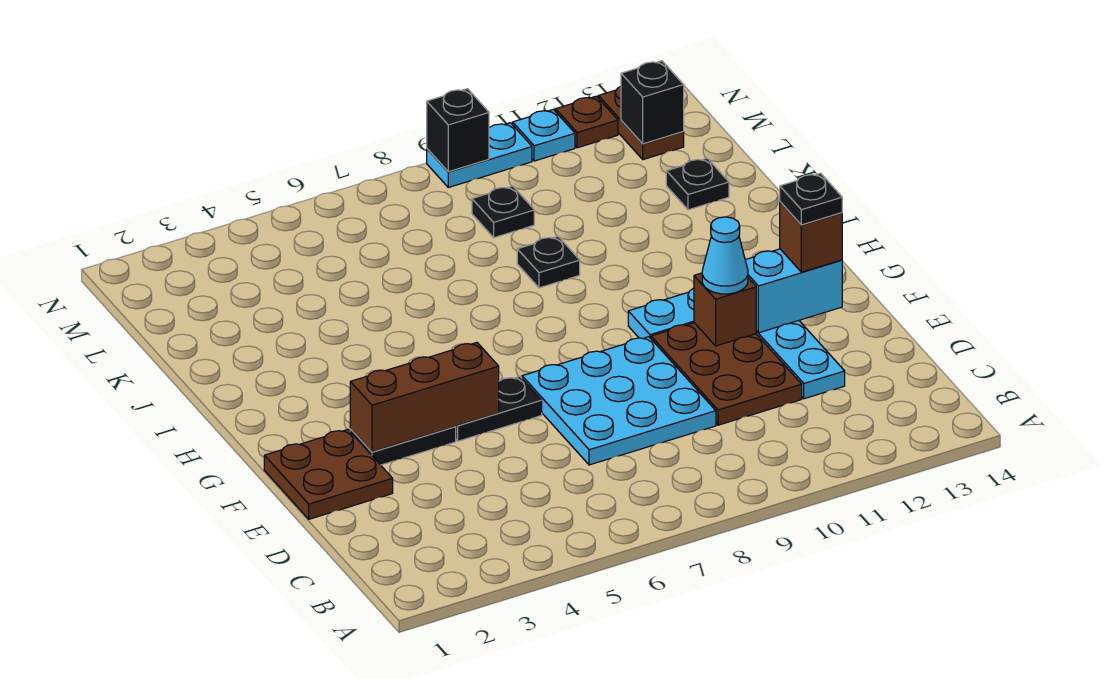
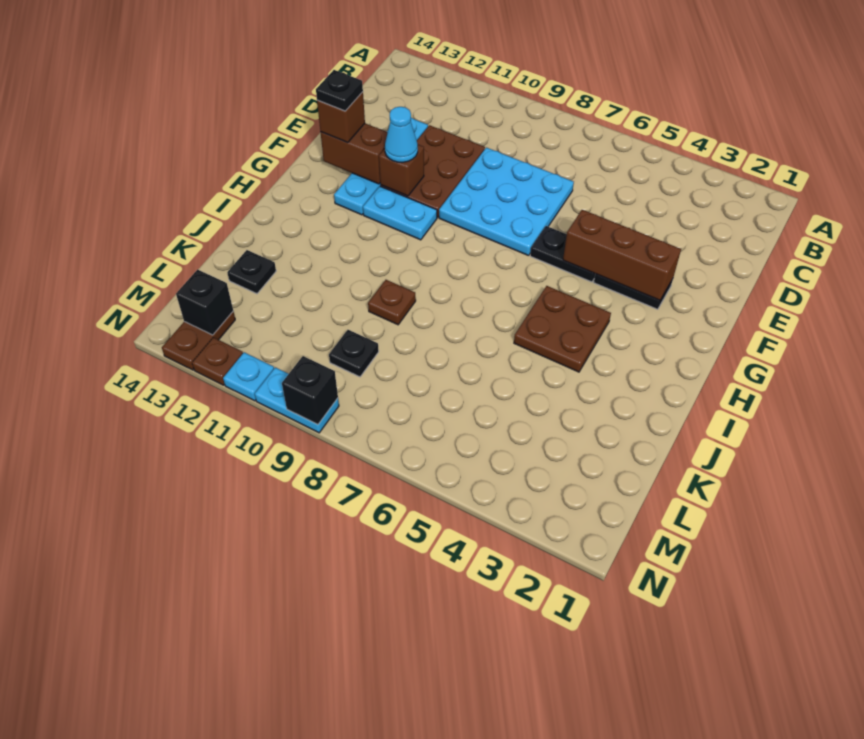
brown plate E1:F2 level 1 -> brown plate H4:I5 level 1
cyan brick F12:F13 level 2 -> brown brick F12:F13 level 2
black plate J9 level 1 -> brown plate J9 level 1

